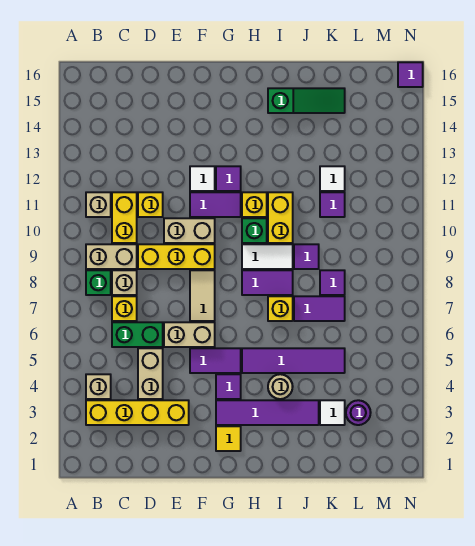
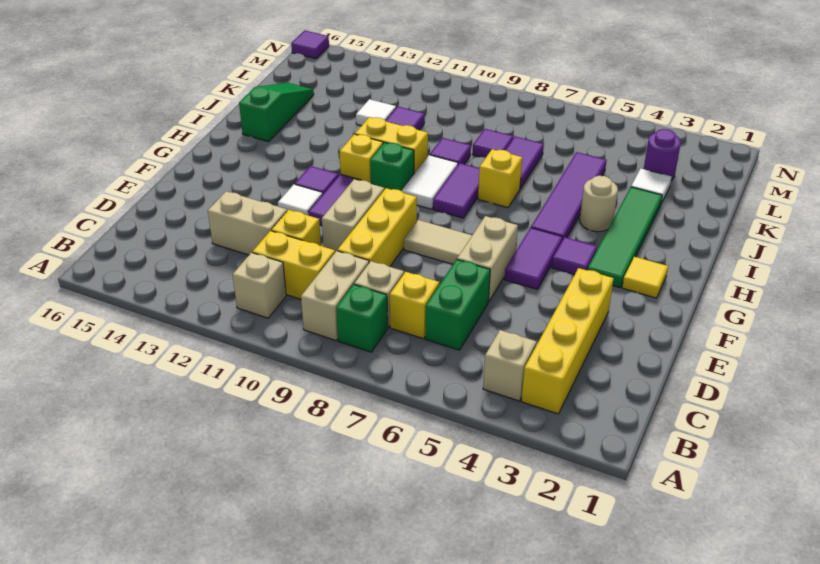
tan brick D4:D5 level 1 -> tan brick D12:D13 level 1
purple tile G3:J3 level 1 -> green tile G3:J3 level 1

